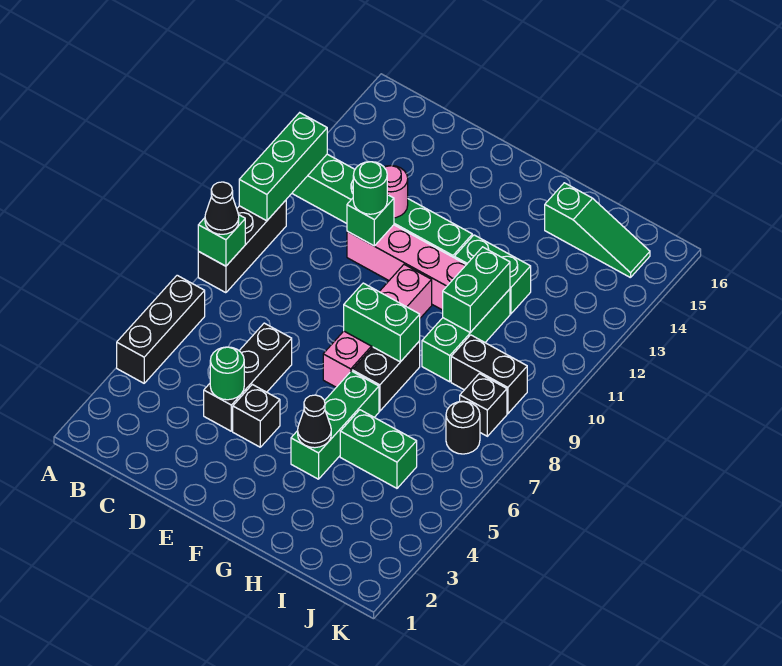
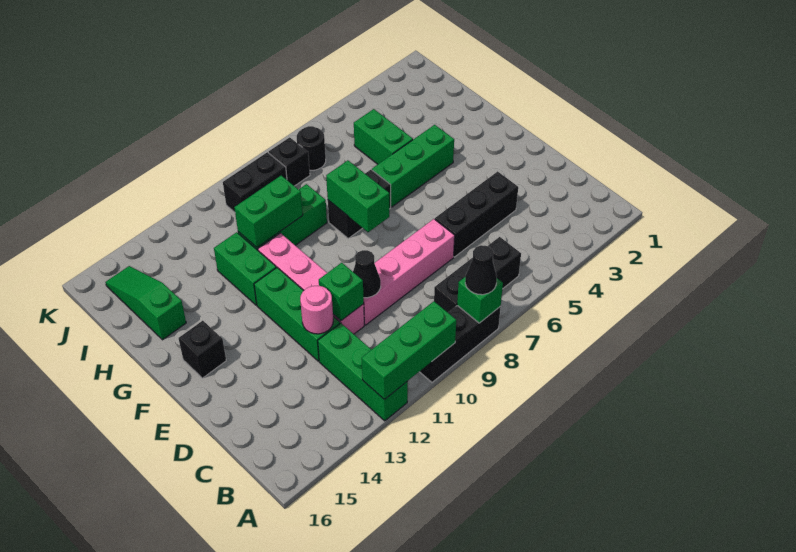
black brick A4:A6 level 1 -> black brick B6:B8 level 1
green round brick D4 level 2 -> none
green round brick D11 level 3 -> none
black brick E4 level 1 -> black brick F15 level 1
pink brick F7:F10 level 1 -> pink brick D7:D10 level 1
black cone G4 level 2 -> black cone D10 level 2
black brick I9:J9 level 1 -> black brick J9:J10 level 1

